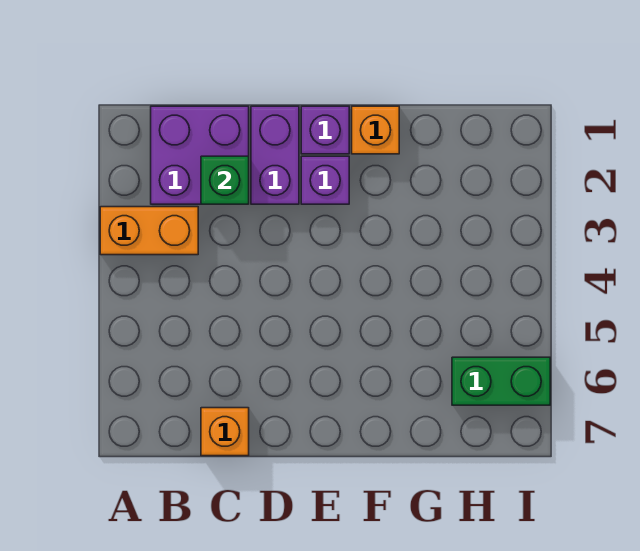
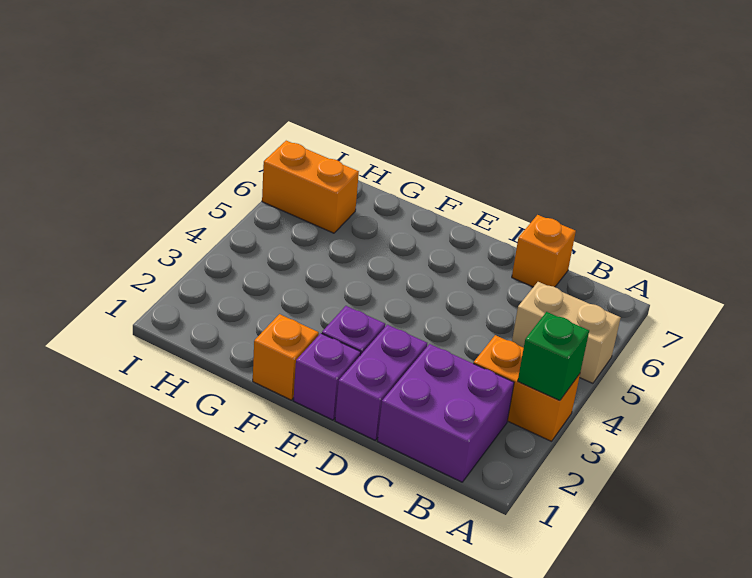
none -> tan brick A5:B5 level 1
green brick C2 level 2 -> green brick A3 level 2
green brick H6:I6 level 1 -> orange brick H6:I6 level 1

